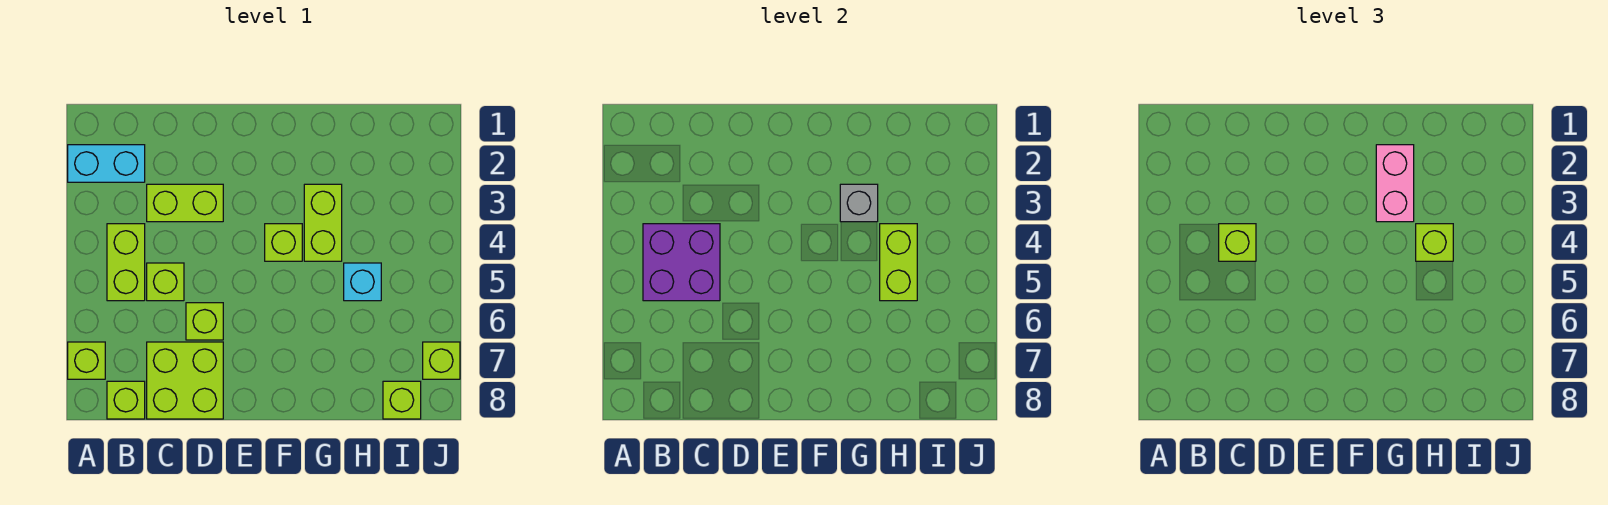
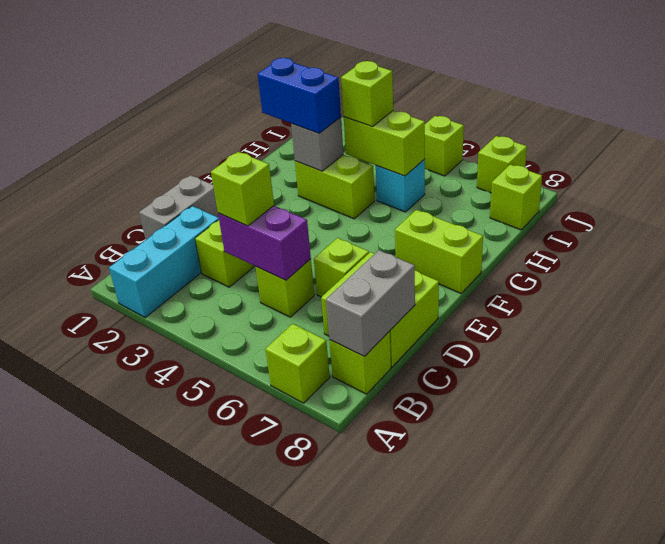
cyan brick A2:B2 level 1 -> cyan brick A2:C2 level 1
lime brick B4:B5 level 1 -> lime brick F7:F8 level 1
purple brick B4:C5 level 2 -> purple brick C4:C5 level 2
none -> grey brick B8:C8 level 2
none -> grey brick C1:D1 level 1
lime brick F4 level 1 -> lime brick J5 level 1
pink brick G2:G3 level 3 -> blue brick G2:G3 level 3

